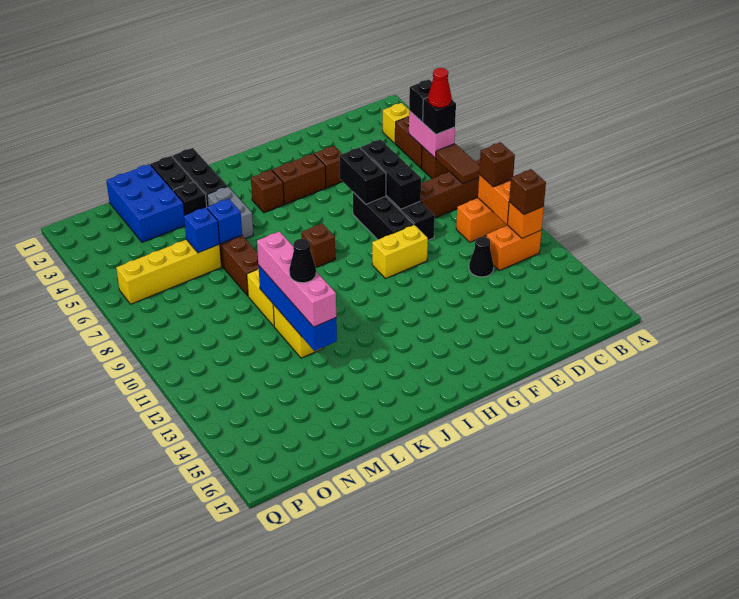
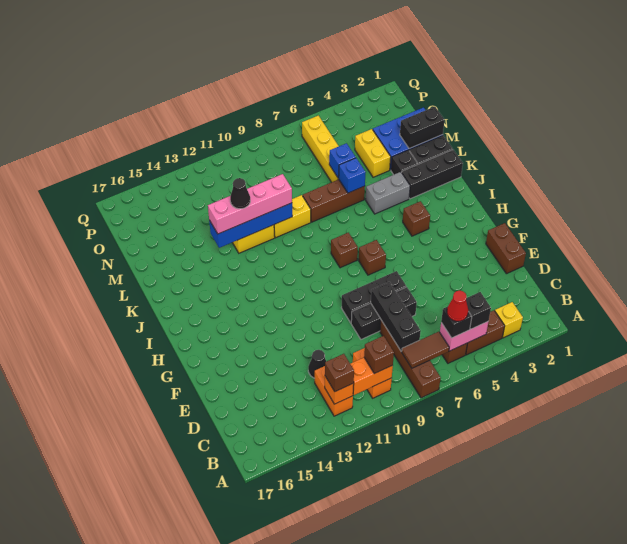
black brick E6:E8 level 2 -> black brick C8:E8 level 2
brown brick F4 level 1 -> brown brick H7 level 1
black brick F6:F7 level 2 -> black brick M1:M2 level 2
yellow brick F10:G10 level 1 -> yellow brick M4:N4 level 1
brown brick G4:H4 level 1 -> brown brick E1:F1 level 1

